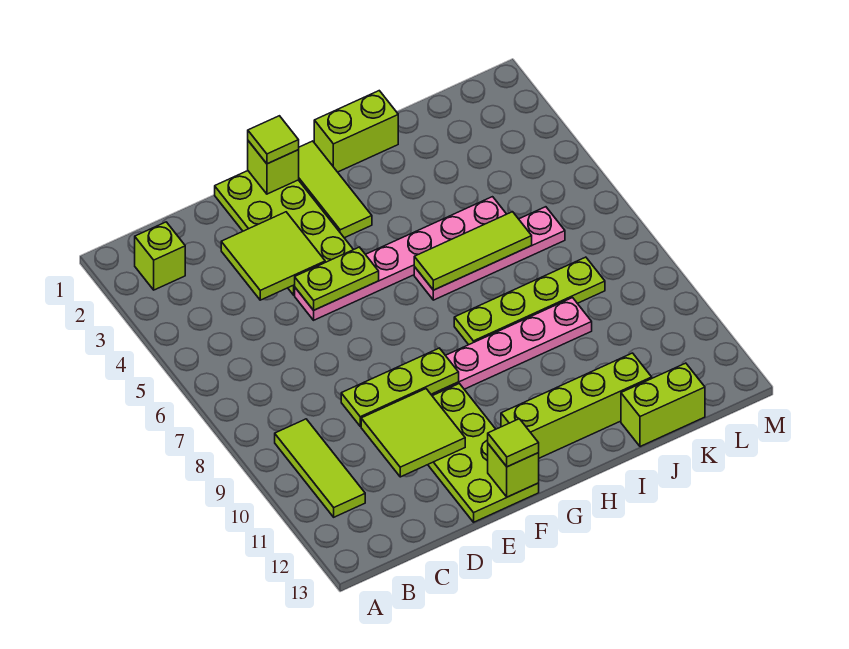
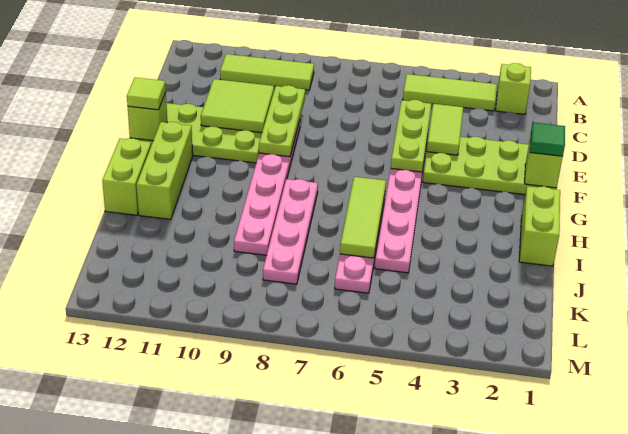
lime tile D3:E4 level 2 -> lime tile D4:E4 level 2
lime plate E5:F5 level 2 -> lime plate D5:F5 level 2
lime tile F1 level 3 -> green tile F1 level 3
lime tile G1:G3 level 1 -> lime tile B3:B5 level 1
lime brick G12:J12 level 1 -> lime brick G12:I12 level 1
lime plate H8:K8 level 1 -> pink plate H8:K8 level 1
lime brick J13:K13 level 1 -> lime brick H13:I13 level 1

